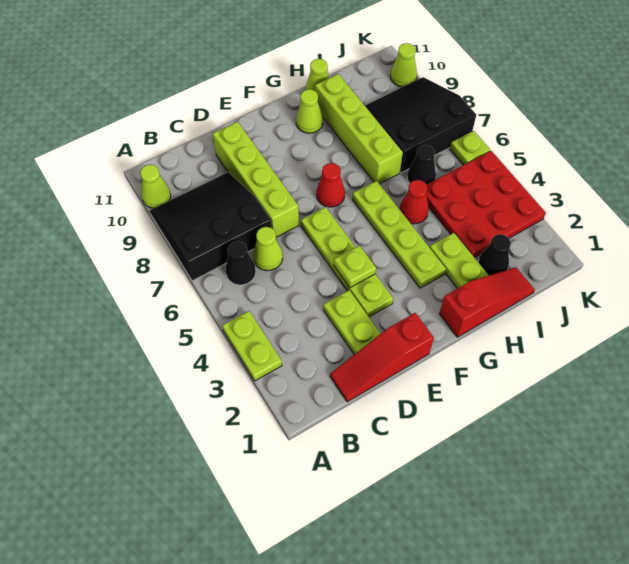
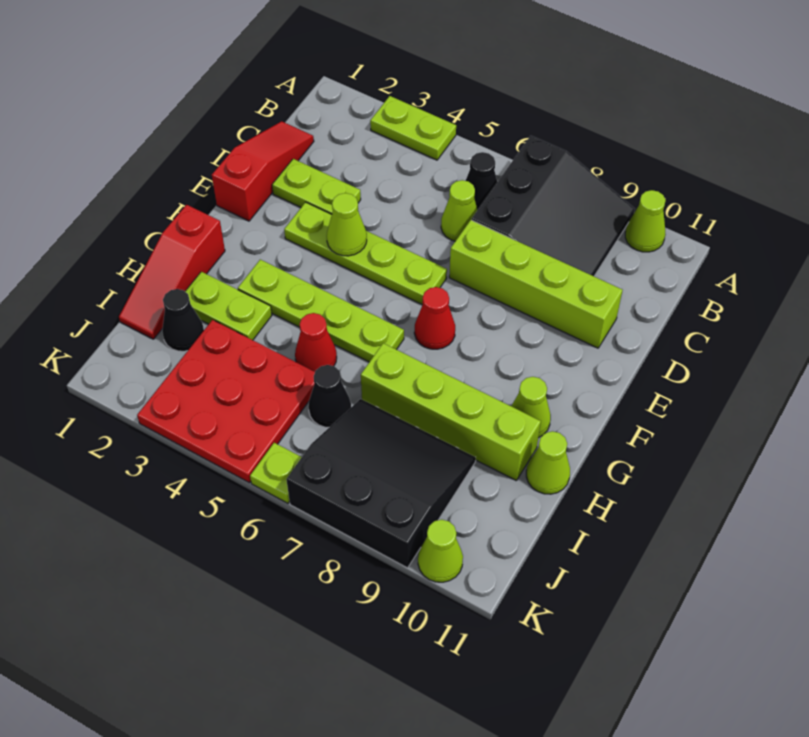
lime plate E4 level 2 -> lime cone E4 level 2
black slope I7:K9 level 1 top 7 -> black slope I7:K9 level 1 top K

